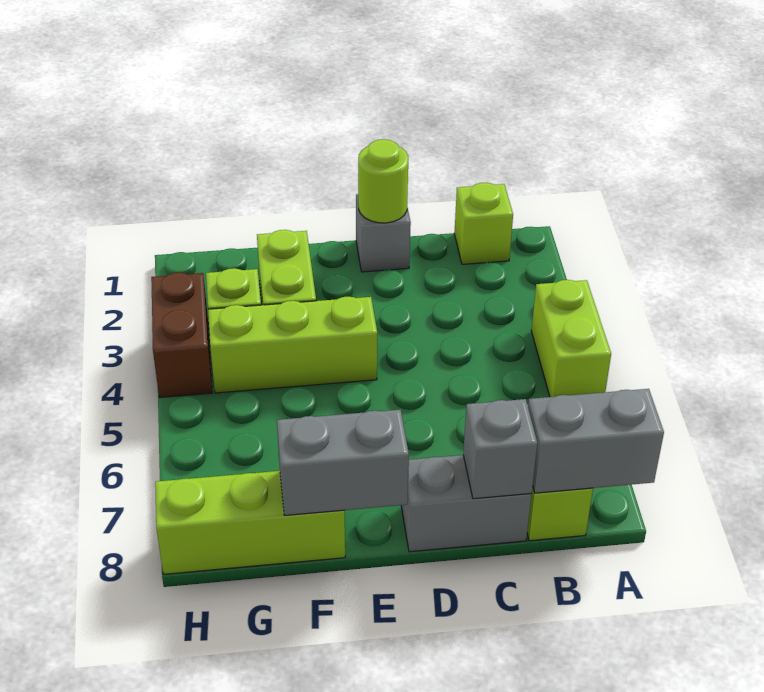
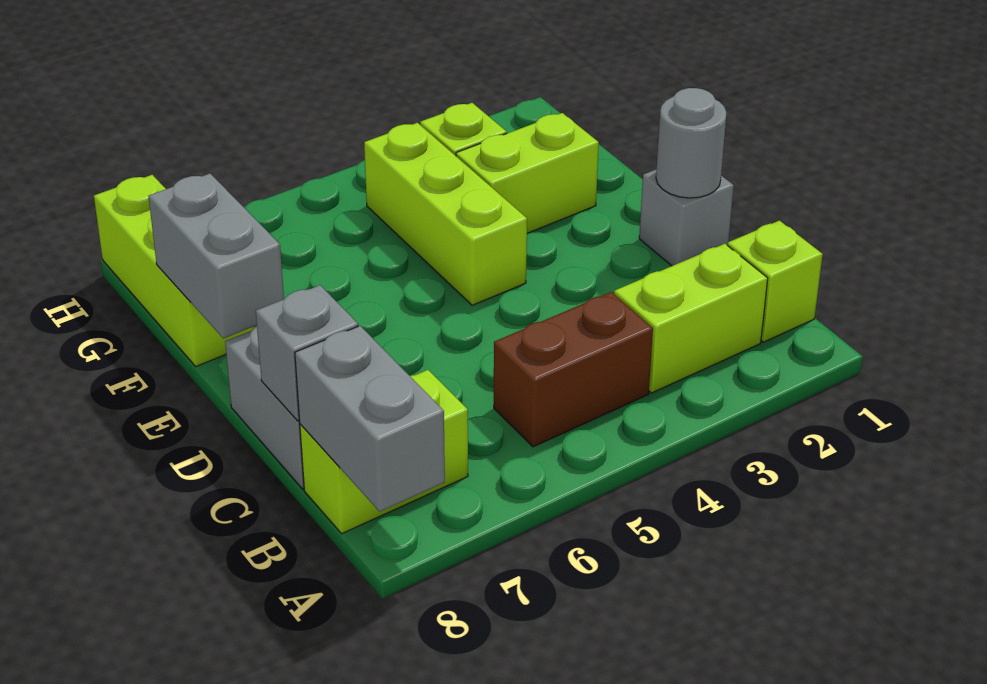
lime brick A4:A5 level 1 -> lime brick B2:B3 level 1
lime round brick D1 level 2 -> grey round brick D1 level 2
brown brick H3:H4 level 1 -> brown brick B4:B5 level 1

